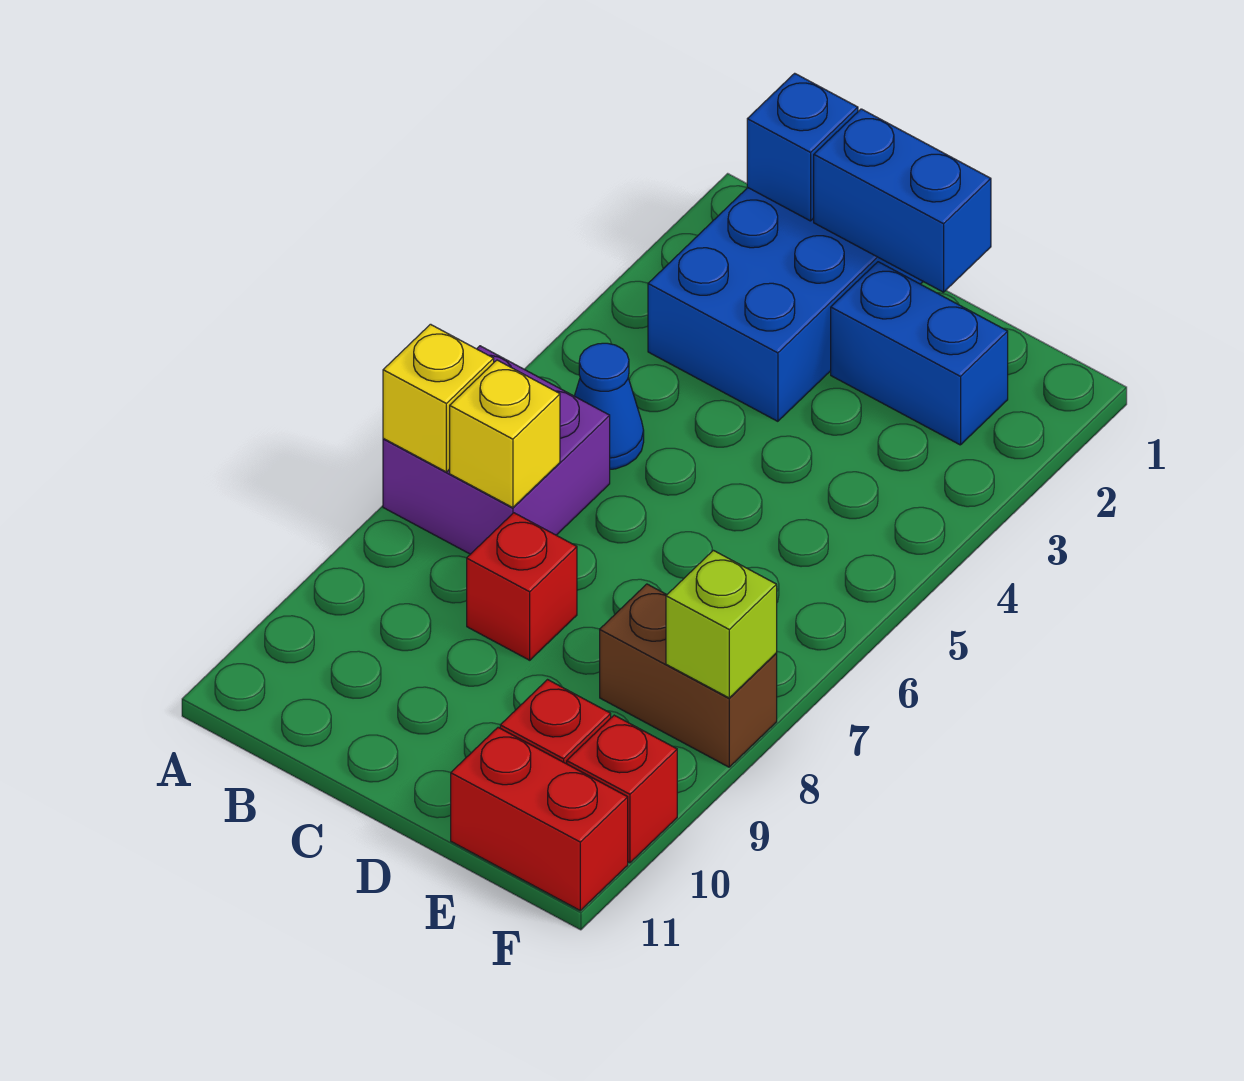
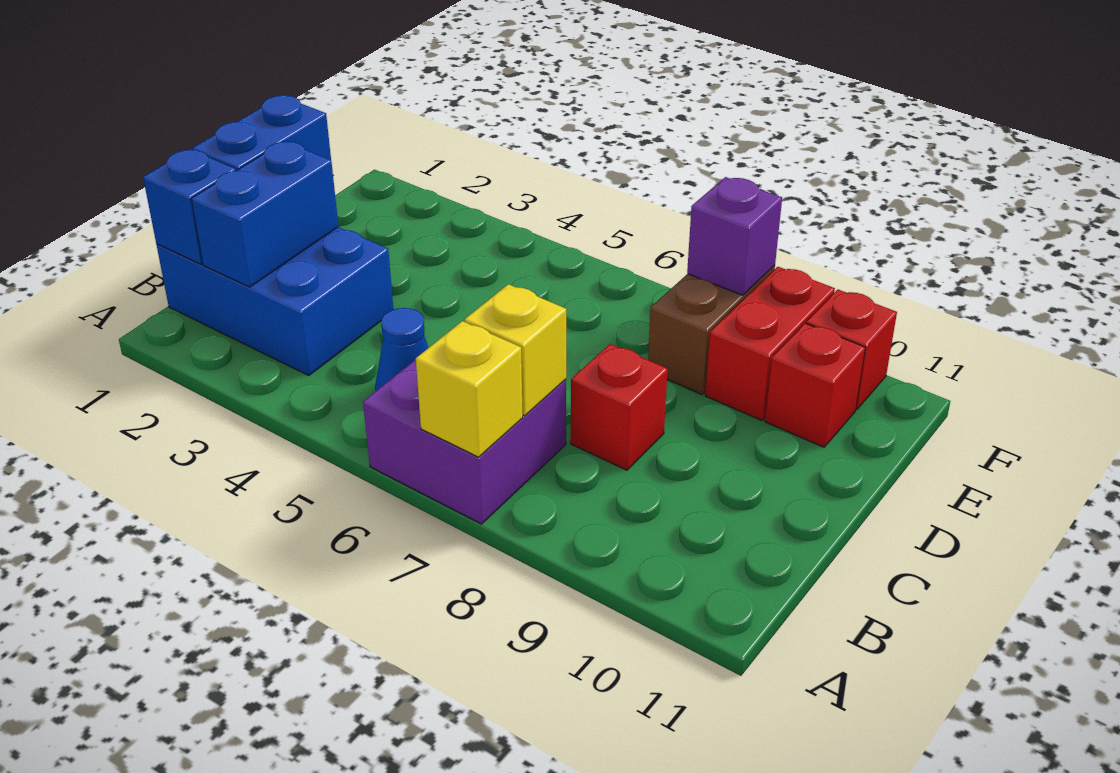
blue brick D2:E2 level 1 -> blue brick B2:C2 level 2
red brick E11:F11 level 1 -> red brick E9:F9 level 1
lime brick F8 level 2 -> purple brick F8 level 2

